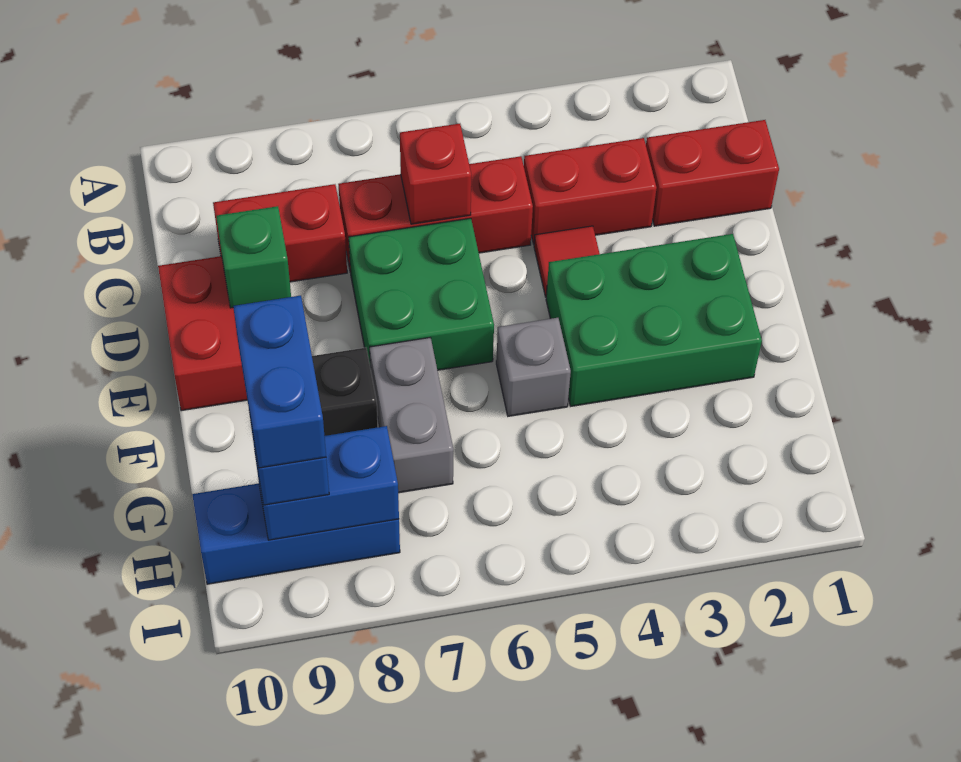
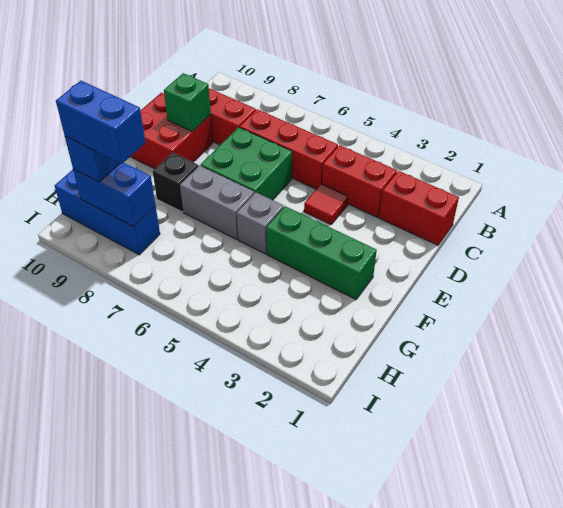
red brick C6 level 2 -> none
green brick E2:F4 level 1 -> green brick F2:F4 level 1
grey brick F7:G7 level 1 -> grey brick F6:F7 level 1
blue brick G9:H9 level 4 -> blue brick H8:H9 level 4

